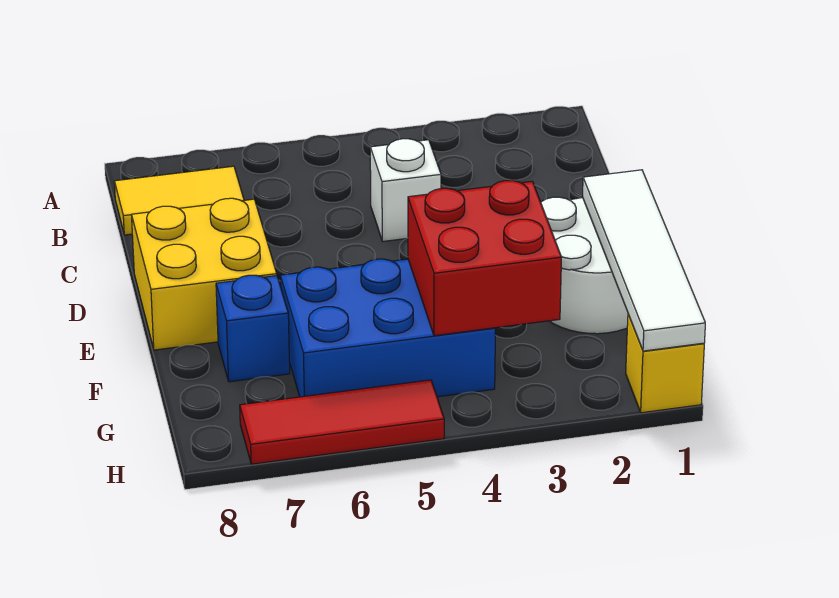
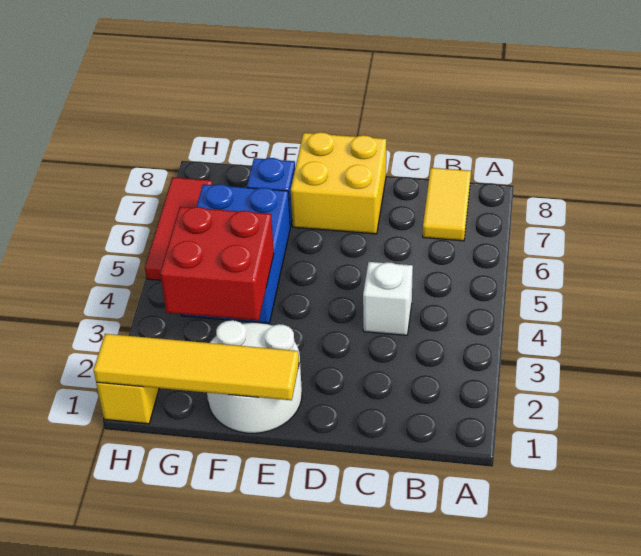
white tile E1:H1 level 2 -> yellow tile E1:H1 level 2

